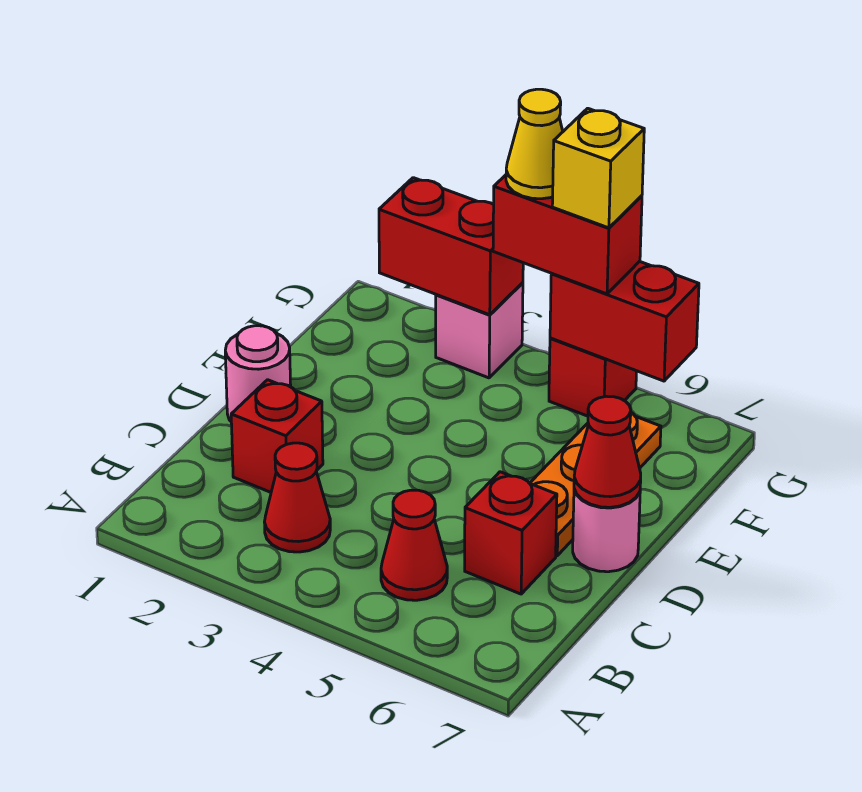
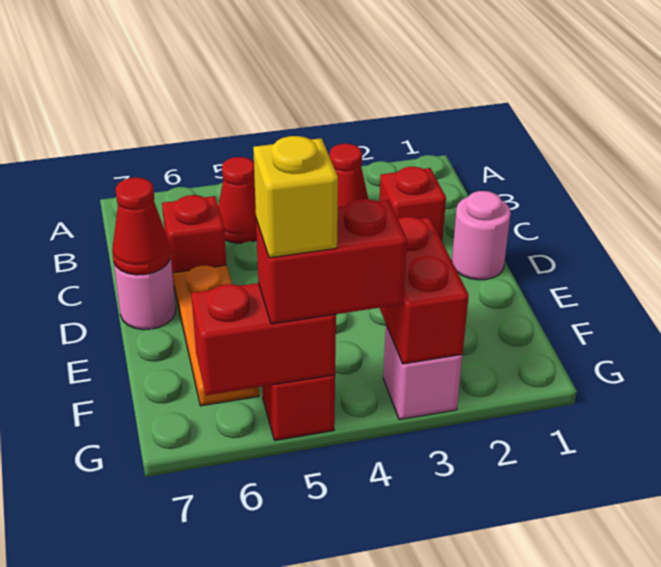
red brick G2:G3 level 2 -> red brick F3:G3 level 2
yellow cone G4 level 4 -> none

